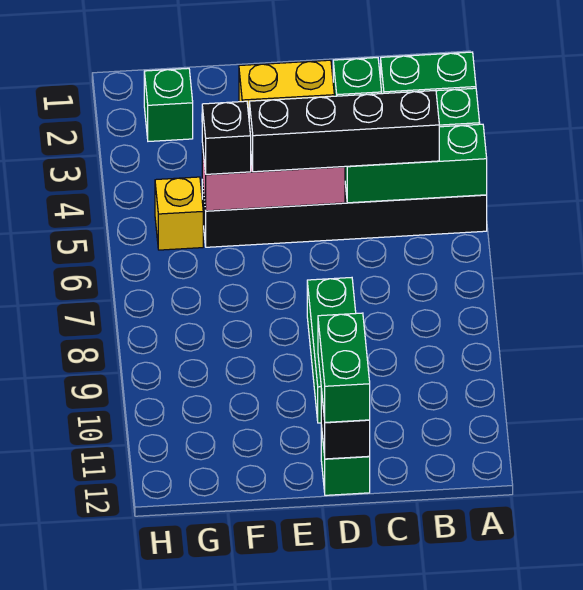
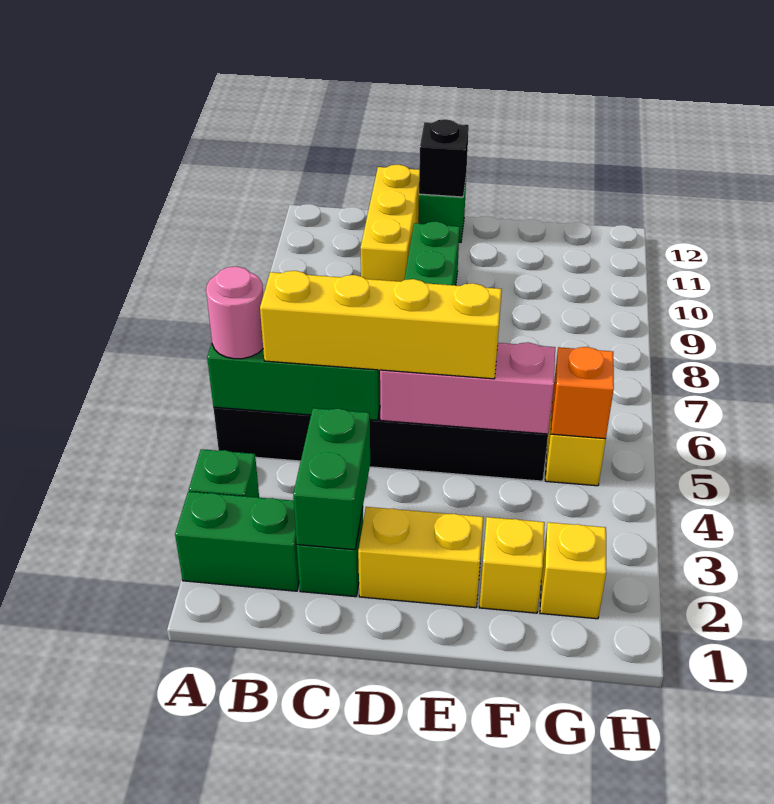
none -> pink round brick A5 level 3
black brick B5:E5 level 3 -> yellow brick B5:E5 level 3
none -> yellow brick C10:C12 level 1
green brick D11:D12 level 3 -> green brick C2:C3 level 2
none -> yellow brick F2 level 1
black brick F5 level 3 -> none
green brick G2 level 1 -> yellow brick G2 level 1
none -> orange brick G5 level 2

